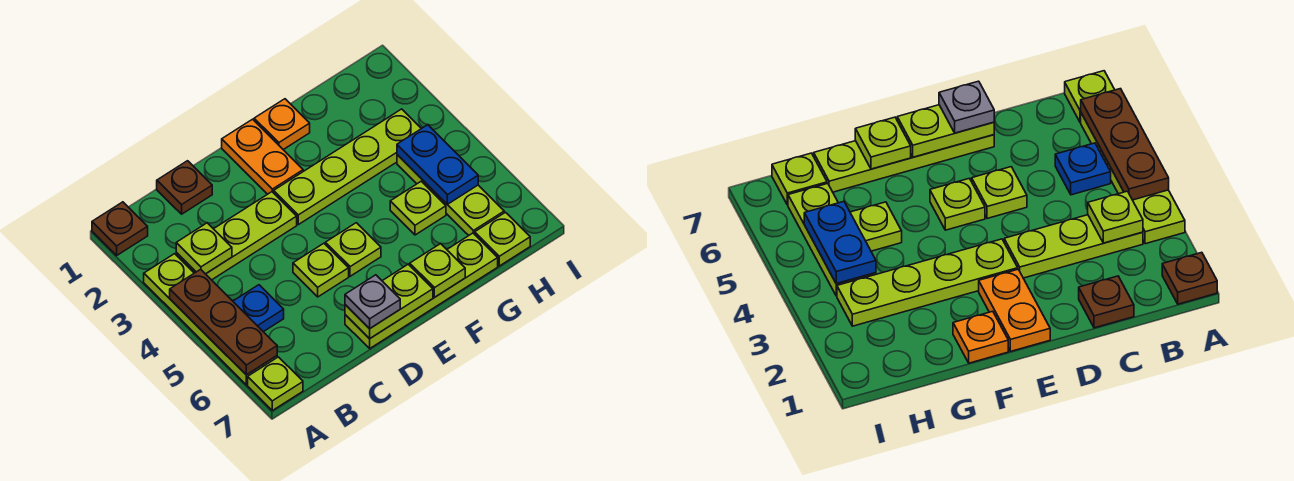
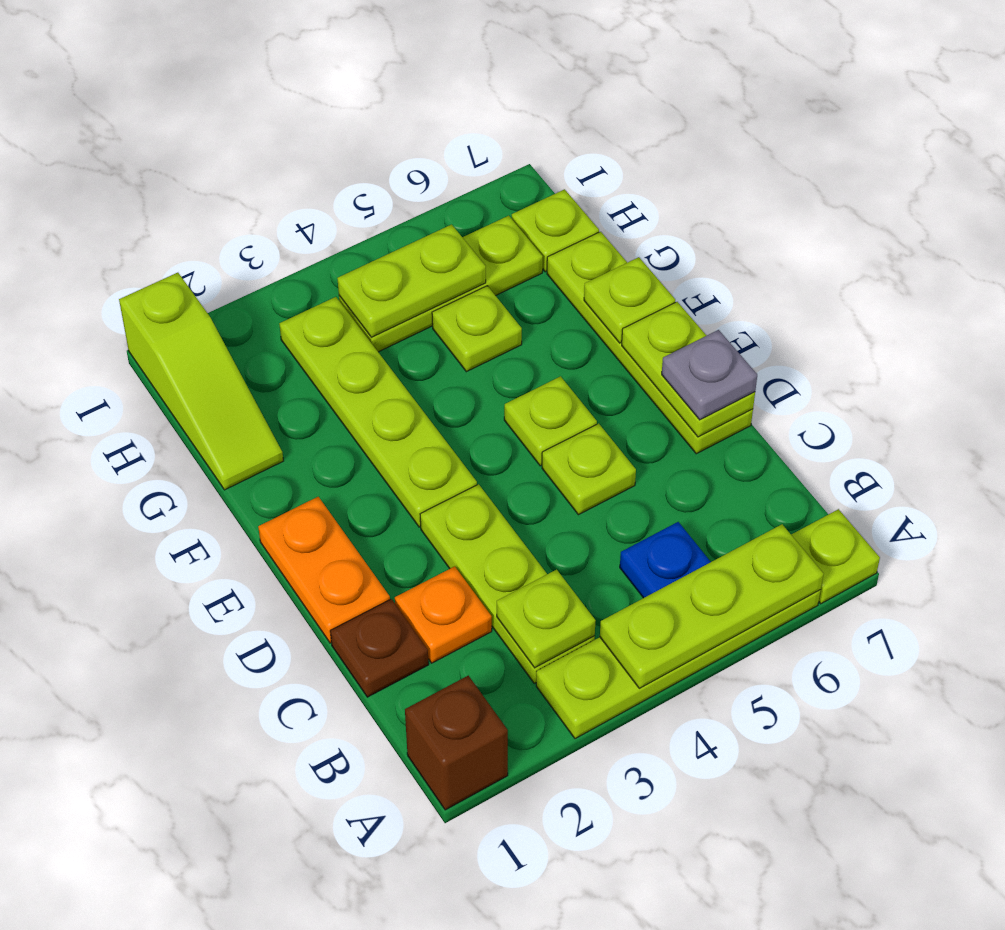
brown plate A1 level 1 -> brown brick A1 level 1
brown plate A4:A6 level 2 -> lime plate A4:A6 level 2
orange plate E1:E2 level 1 -> orange plate D1:E1 level 1
orange plate F1 level 1 -> orange plate C2 level 1
none -> lime slope G1:I1 level 1 top I
blue plate H4:H5 level 2 -> lime plate H4:H5 level 2

